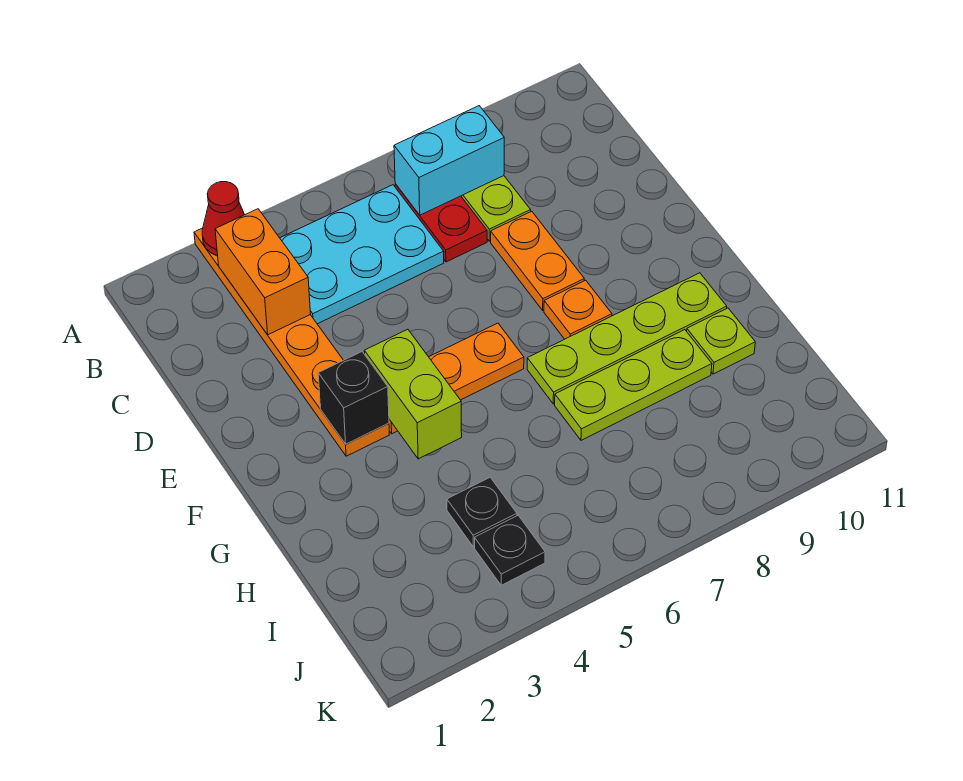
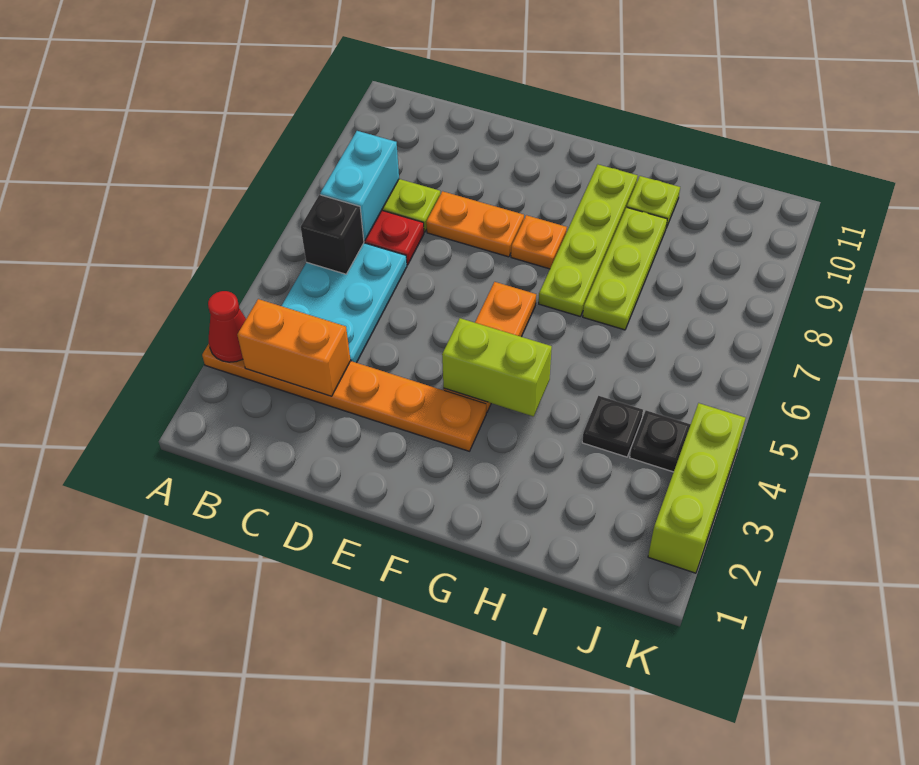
black brick F3 level 2 -> black brick B6 level 2
none -> lime brick K2:K4 level 1

